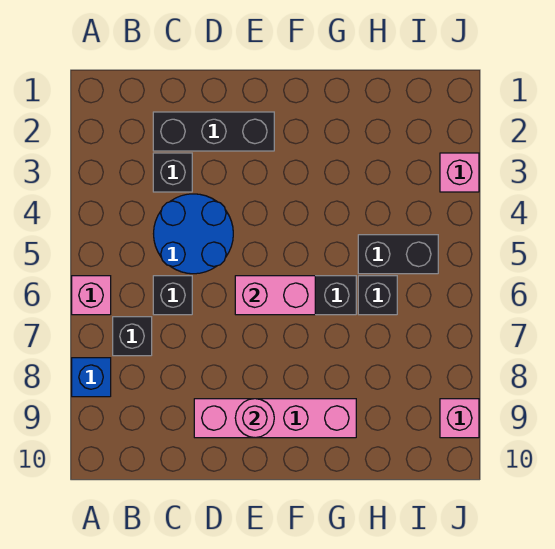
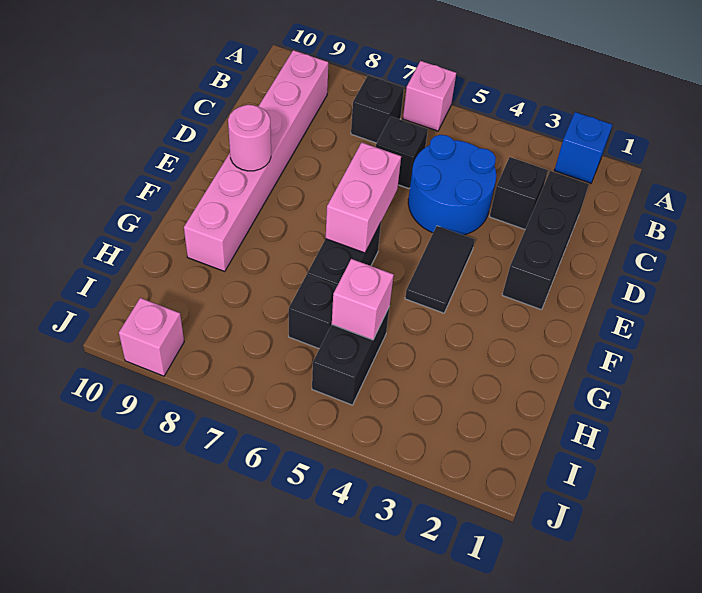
blue brick A8 level 1 -> blue brick A2 level 1
pink brick D9:G9 level 1 -> pink brick B9:G9 level 1
none -> black tile E4:F4 level 1
pink brick J3 level 1 -> pink brick H5 level 2

